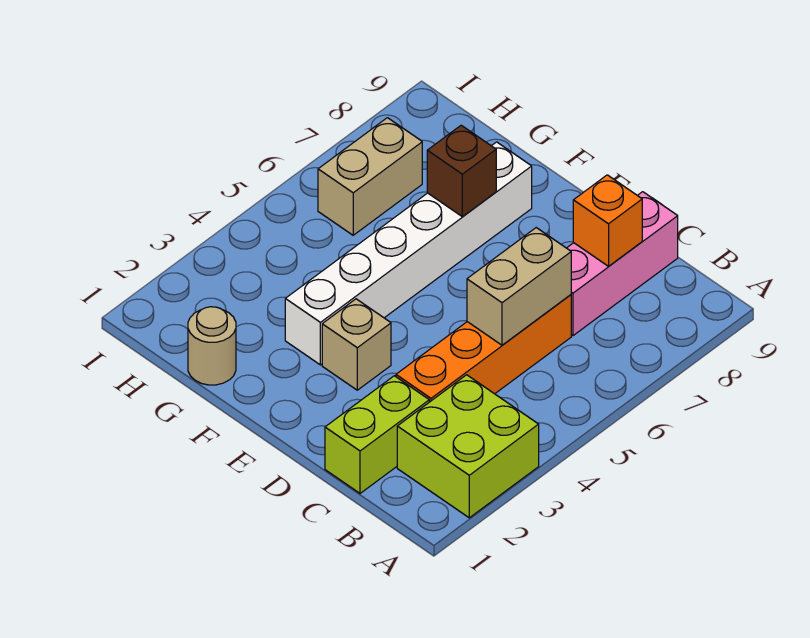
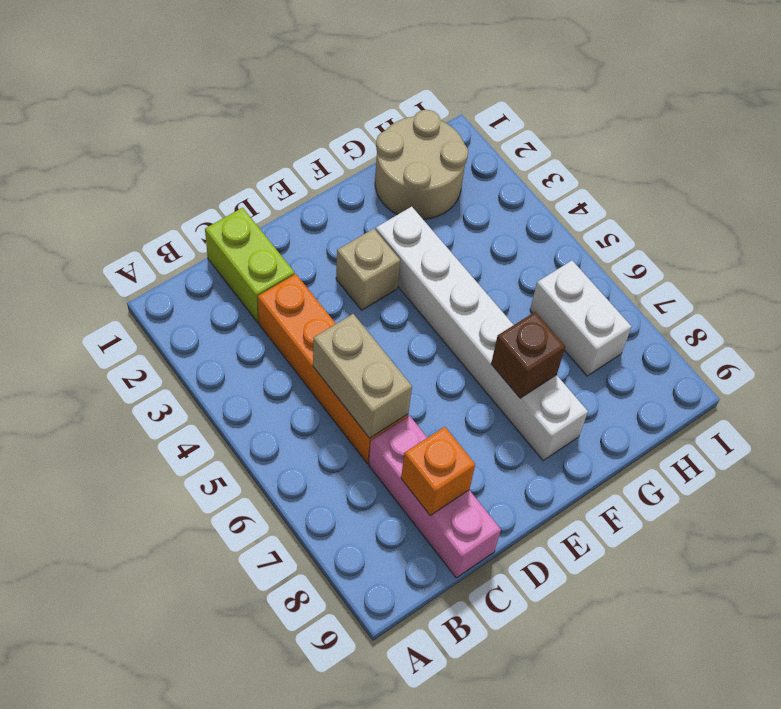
lime brick A2:B3 level 1 -> none
tan round brick G1 level 1 -> tan round brick G1:H2 level 1
tan brick H6:H7 level 1 -> white brick H6:H7 level 1

